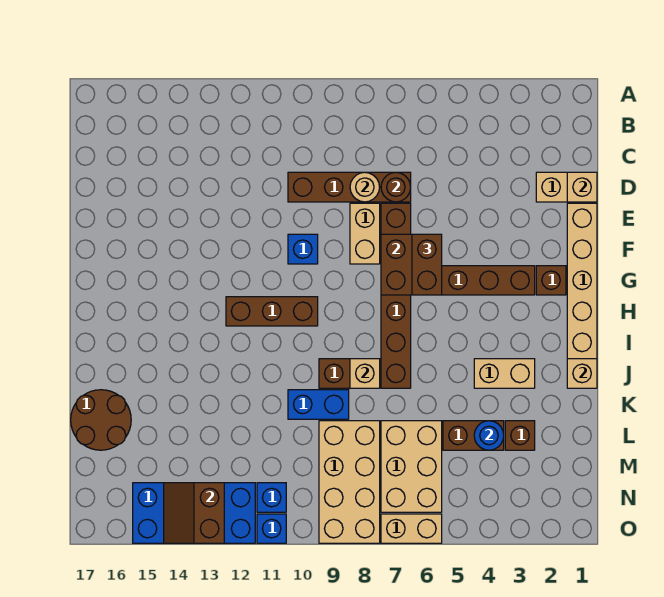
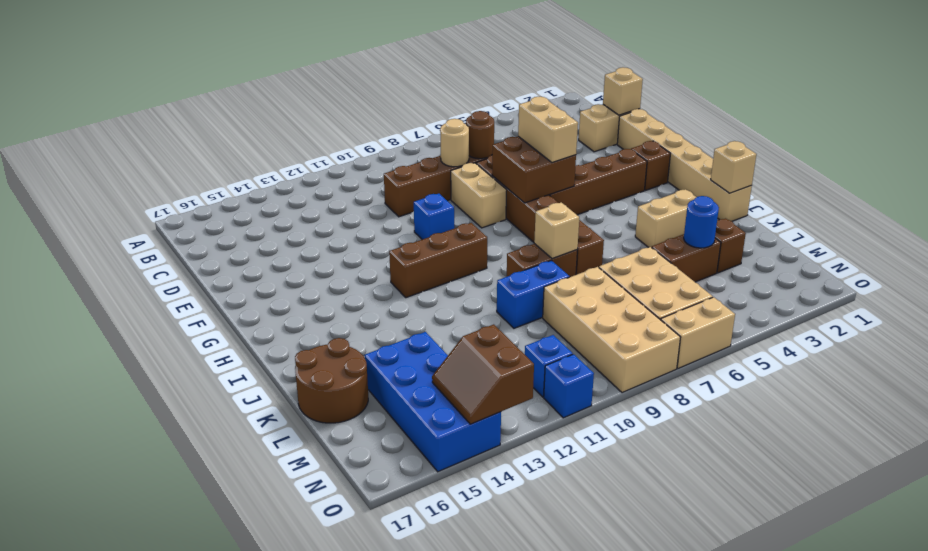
brown brick F6:G6 level 3 -> tan brick F6:G6 level 3
blue brick N12:O15 level 1 -> blue brick L14:O15 level 1

